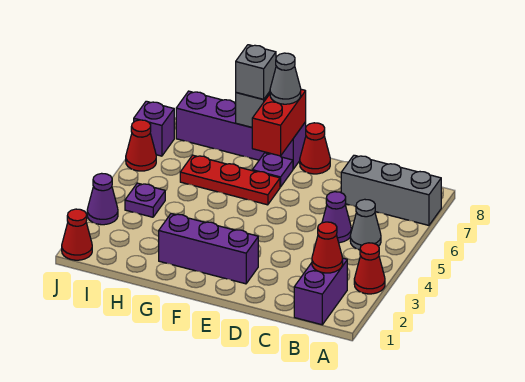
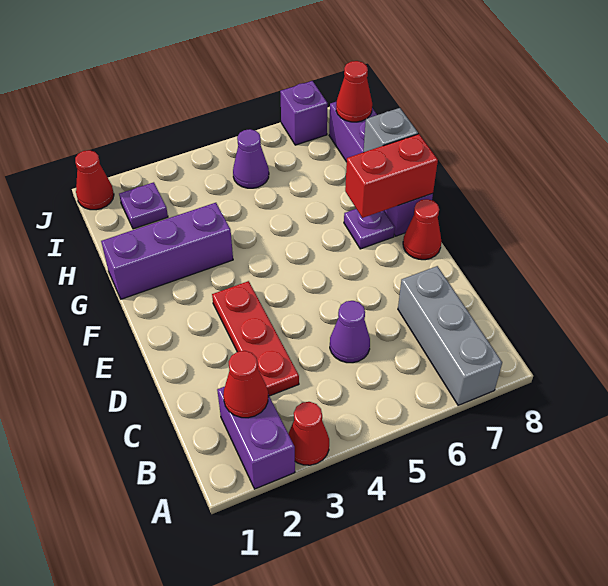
purple brick B1:B2 level 1 -> purple brick A2:B2 level 1
grey cone B5 level 1 -> none
purple brick E2:G2 level 1 -> purple brick G1:G3 level 1
red plate F6:H6 level 1 -> red plate C3:E3 level 1
grey cone F8 level 3 -> none
grey brick G8 level 3 -> none
purple plate I4 level 1 -> purple plate I2 level 1
purple cone J3 level 1 -> purple cone I5 level 1
red cone J6 level 1 -> red cone I8 level 2

